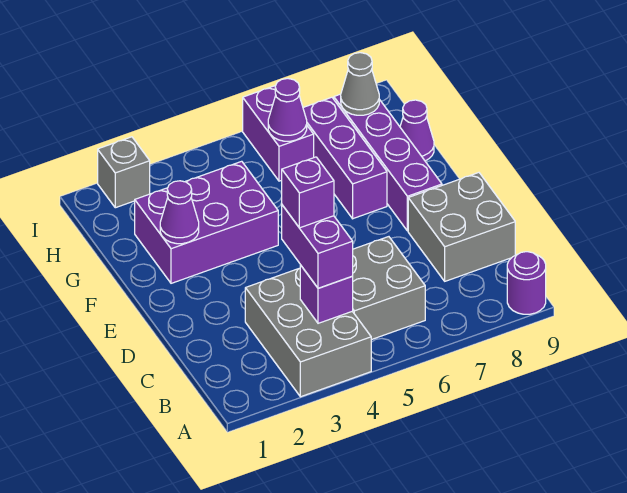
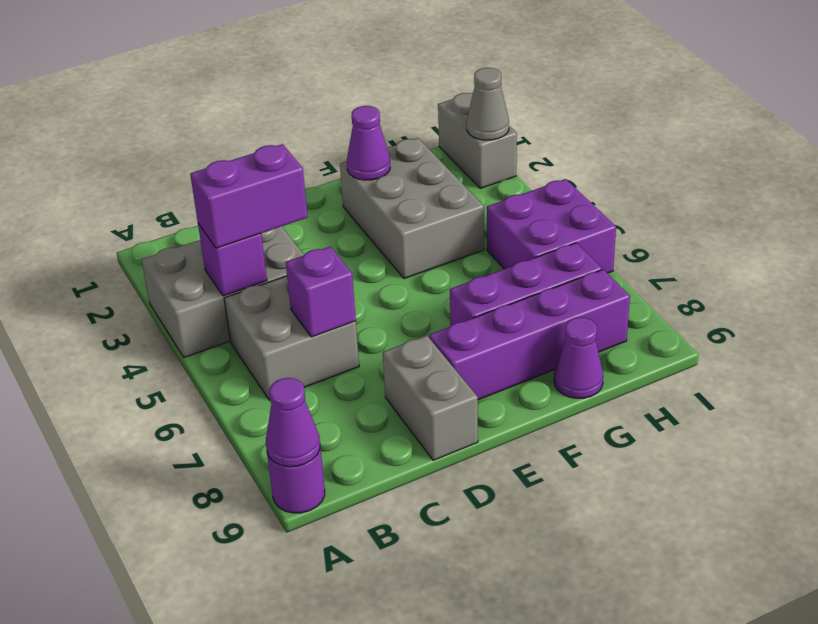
purple brick C4 level 4 -> purple brick C6 level 2
grey brick C8:D9 level 1 -> grey brick D8:D9 level 1
purple brick F2:G4 level 1 -> grey brick F2:G4 level 1
purple brick H6:I6 level 1 -> purple brick H5:I6 level 1
purple cone H6 level 2 -> purple cone A9 level 2
grey cone H8 level 2 -> grey cone I2 level 2
grey brick I2 level 1 -> grey brick I1:I2 level 1

